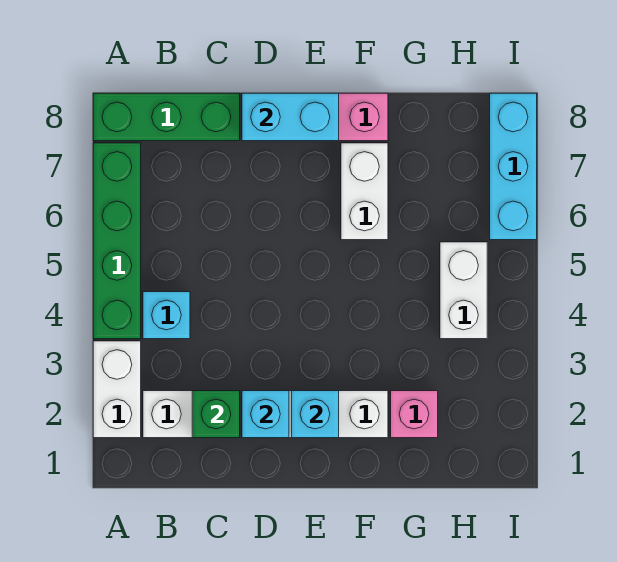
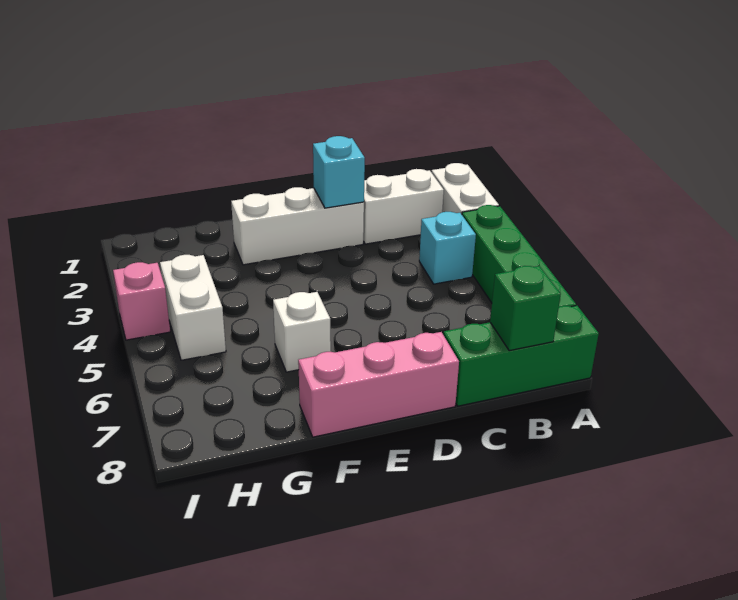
green brick C2 level 2 -> green brick B8 level 2
cyan brick D8:E8 level 2 -> none
cyan brick E2 level 2 -> none
white brick F6:F7 level 1 -> white brick F6 level 1
pink brick G2 level 1 -> pink brick I4 level 1
cyan brick I6:I8 level 1 -> none

